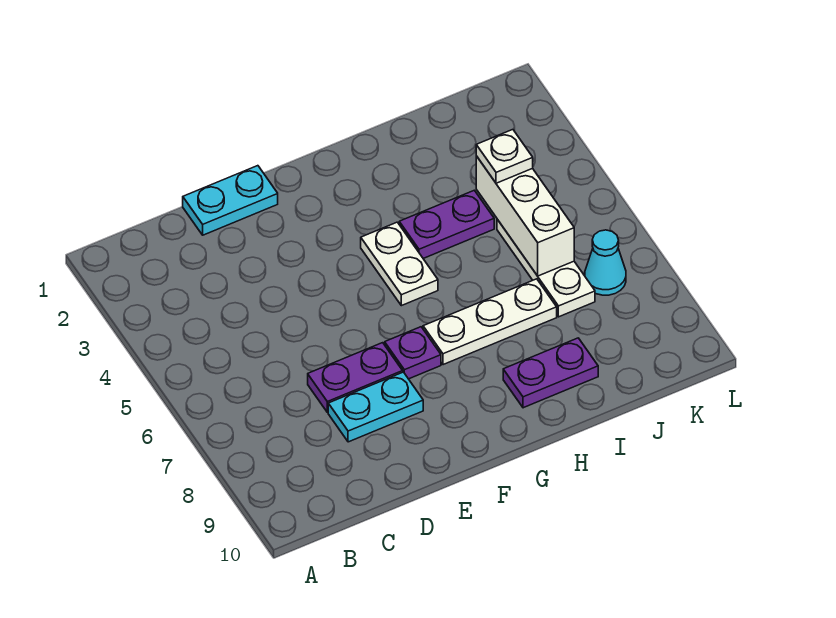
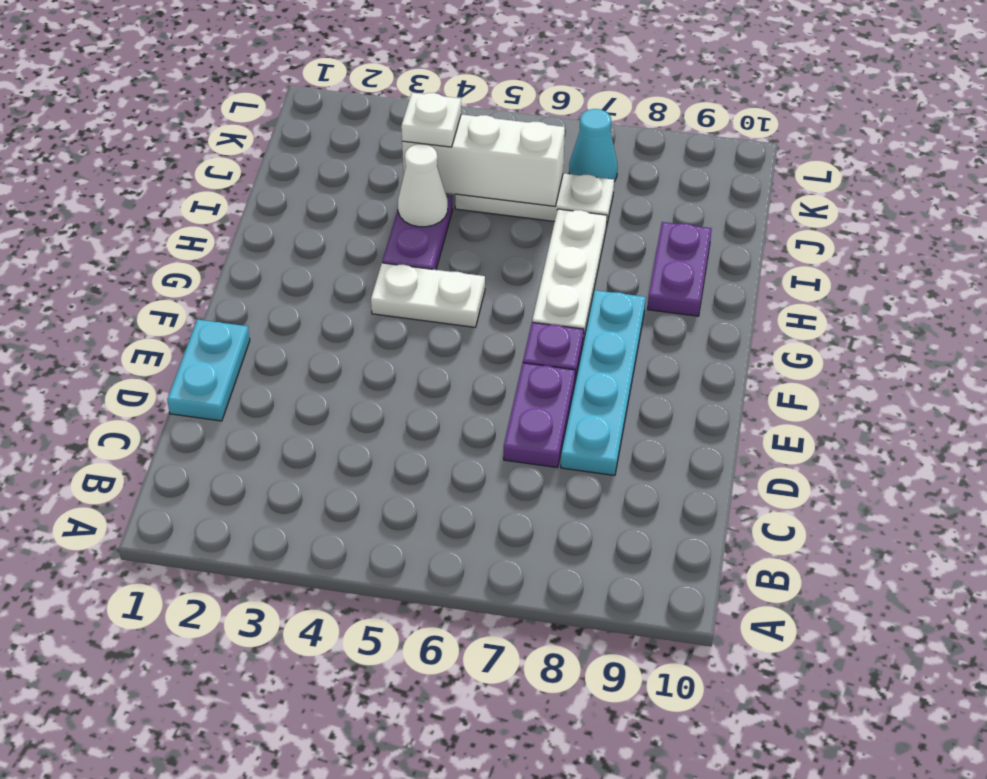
cyan plate D8:E8 level 1 -> cyan plate D8:G8 level 1
none -> white cone I4 level 2

